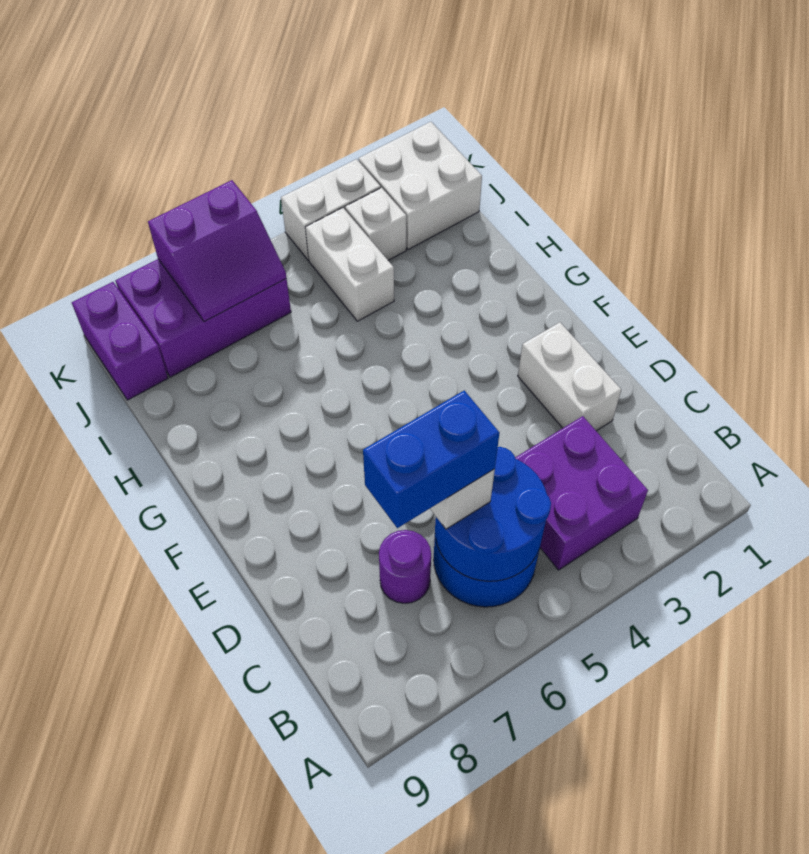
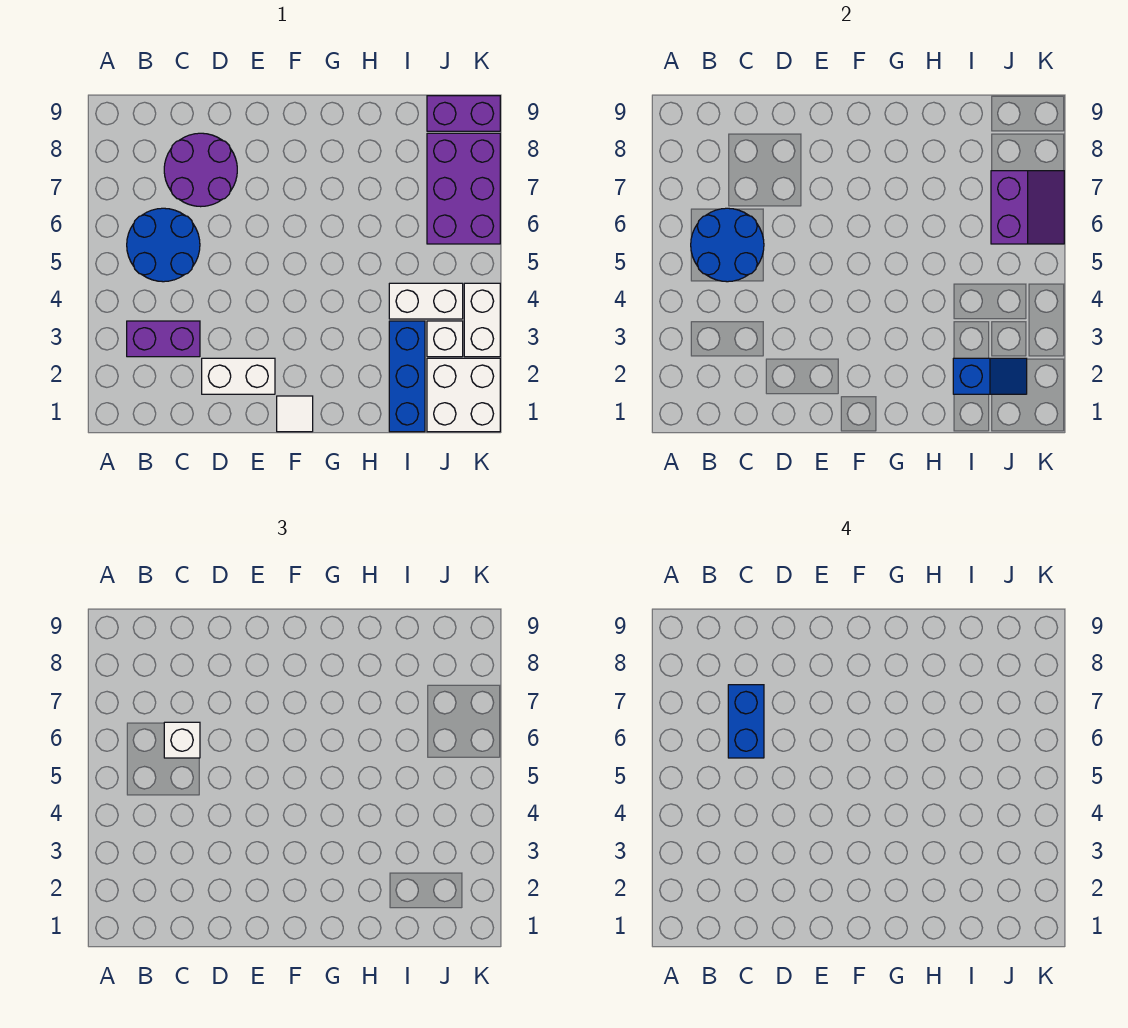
purple brick B3:C4 level 1 -> purple brick B3:C3 level 1
purple round brick C7 level 1 -> purple round brick C7:D8 level 1
none -> white tile F1 level 1
none -> blue brick I1:I3 level 1
none -> blue slope I2:J2 level 2 top I
purple slope J6:K7 level 2 top K -> purple slope J6:K7 level 2 top J

